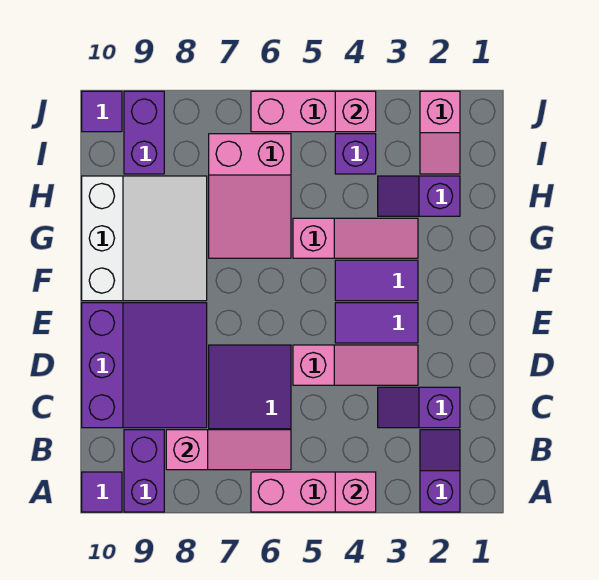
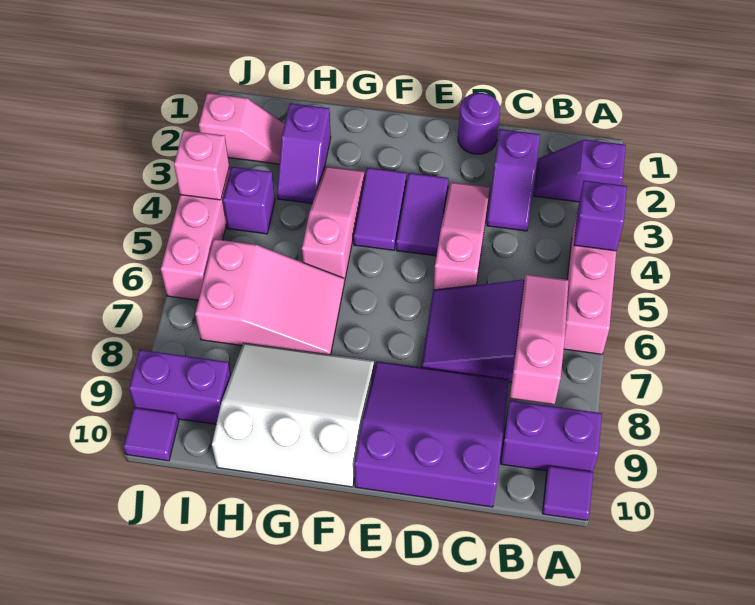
pink brick A4 level 2 -> purple brick A4 level 2
none -> purple round brick D1 level 1

